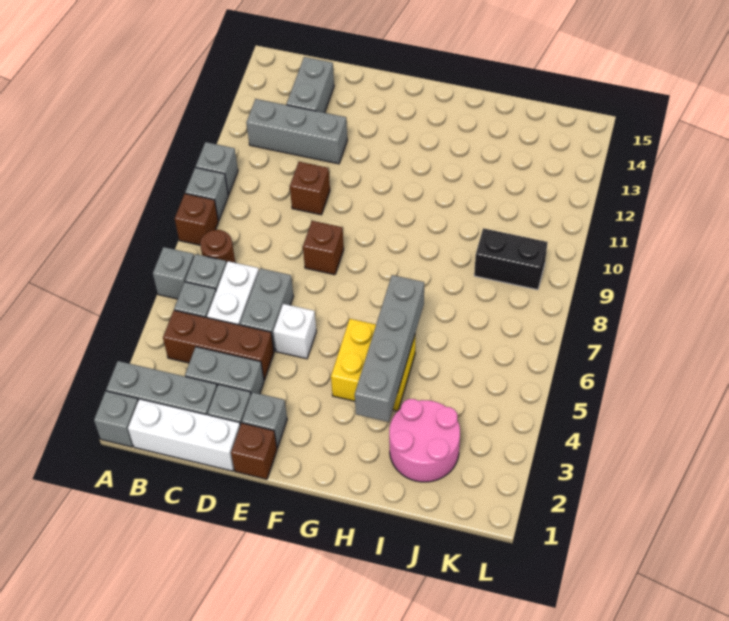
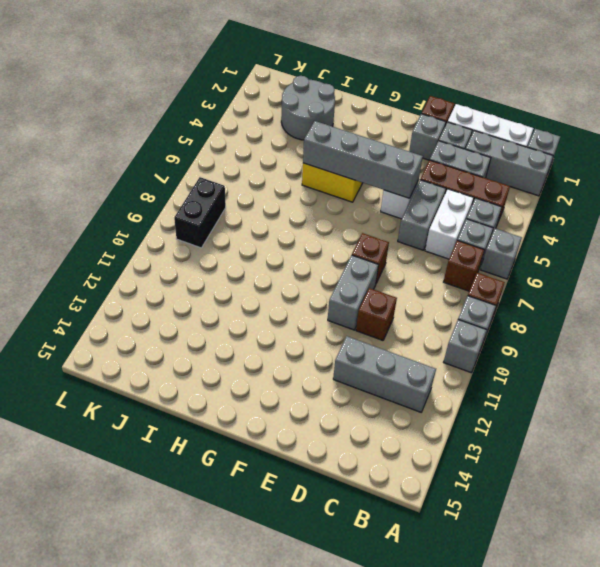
brown round brick B7 level 1 -> brown brick B7 level 1
grey brick C13:C14 level 1 -> grey brick E9:E10 level 1
grey brick H3:H6 level 2 -> grey brick E5:H5 level 2
pink round brick I2:J3 level 1 -> grey round brick I2:J3 level 1
black brick J9:K9 level 1 -> black brick K8:K9 level 1

